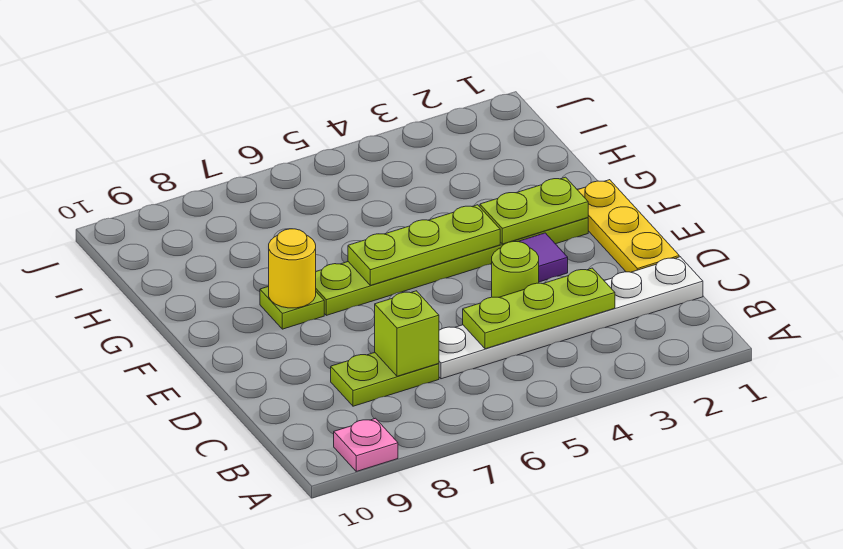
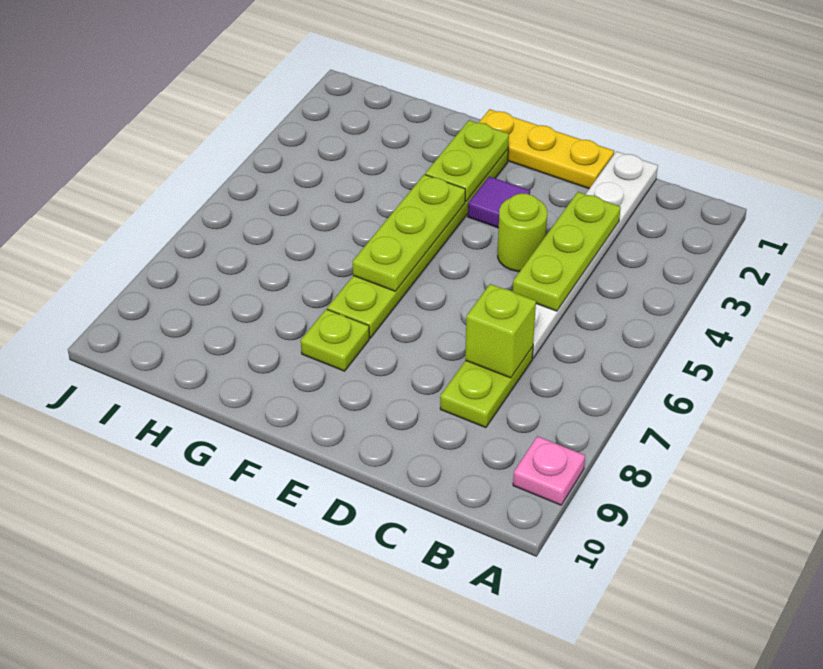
yellow round brick F8 level 2 -> none

